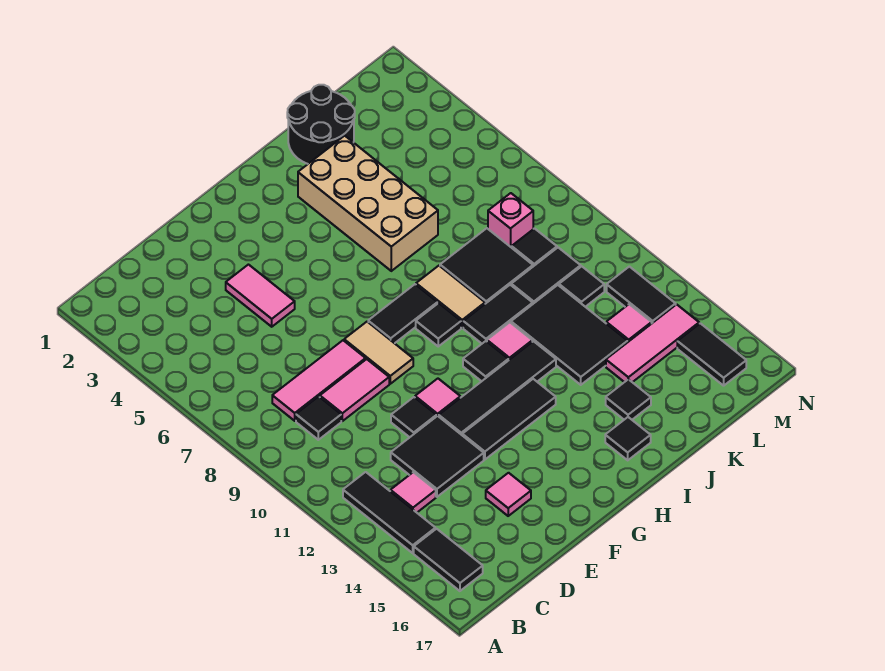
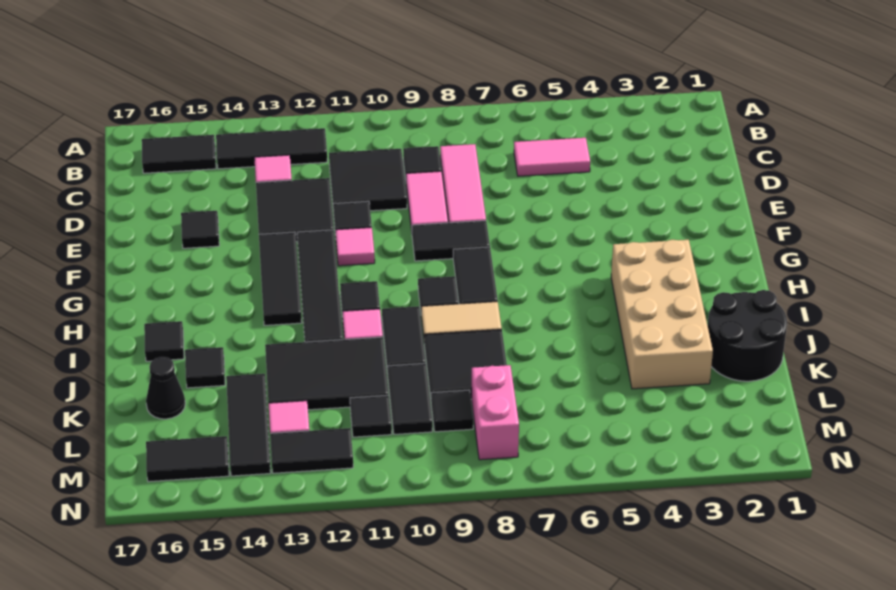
none -> black tile C10:D11 level 1
pink tile E4:E5 level 1 -> pink tile C5:C6 level 1
pink tile E15 level 1 -> black tile E15 level 1
tan tile F8:F9 level 1 -> black tile F8:F9 level 1
tan brick I3:J6 level 1 -> tan brick H3:K4 level 1
pink tile K14:M14 level 1 -> black tile K14:M14 level 1
none -> black cone K16 level 1
pink brick L8 level 1 -> pink brick L8:M8 level 1

